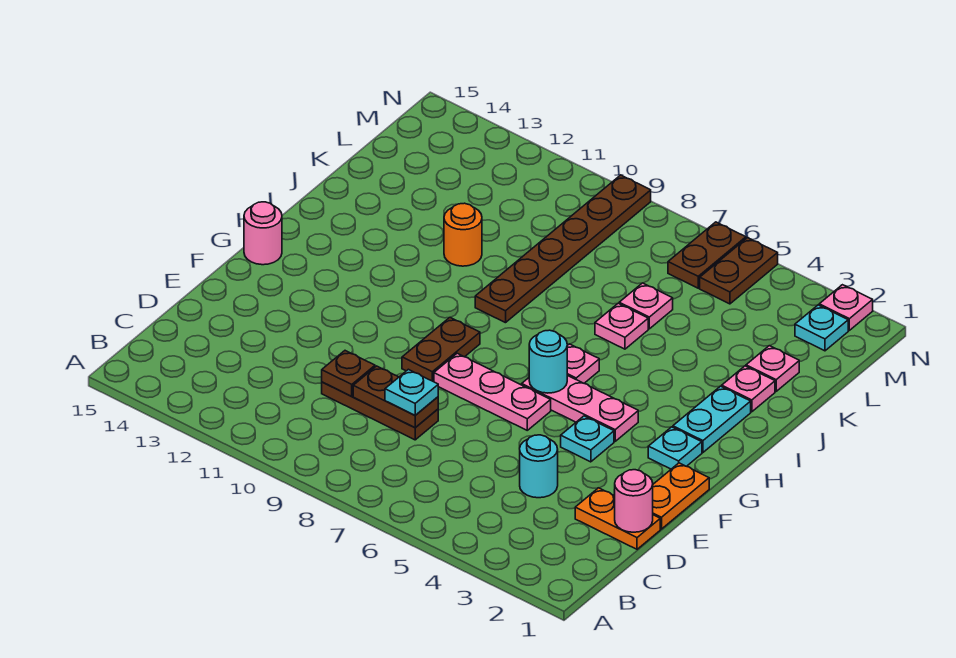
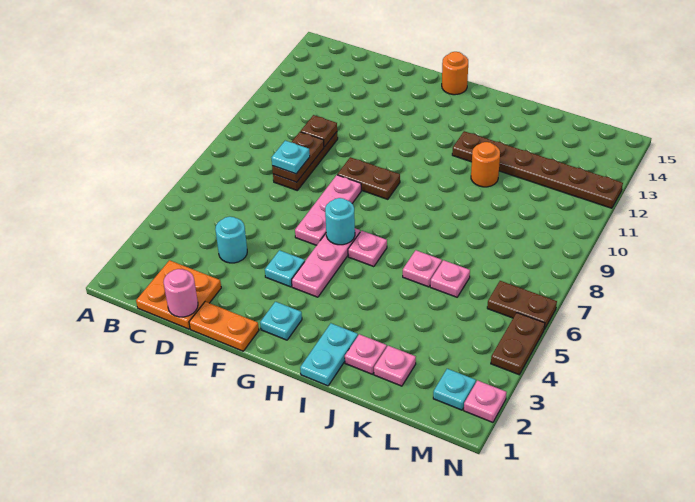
orange plate D1:D2 level 1 -> orange plate C1:D2 level 1
pink round brick G15 level 1 -> orange round brick G15 level 1
cyan plate H2:I2 level 1 -> cyan plate I1:I2 level 1
brown plate I9:N9 level 1 -> brown plate I12:N12 level 1
brown plate M5:N5 level 1 -> brown plate N4:N5 level 1

